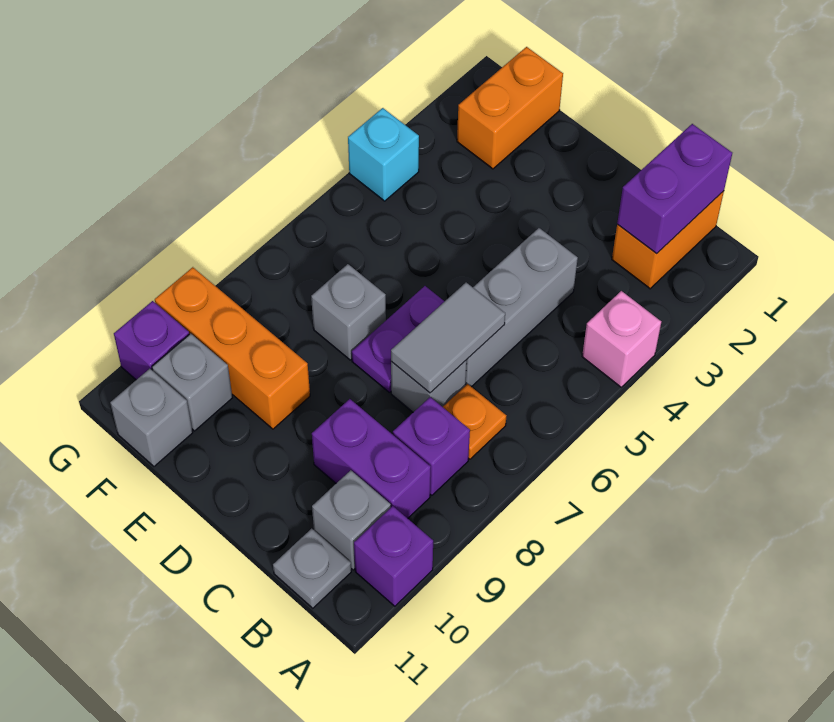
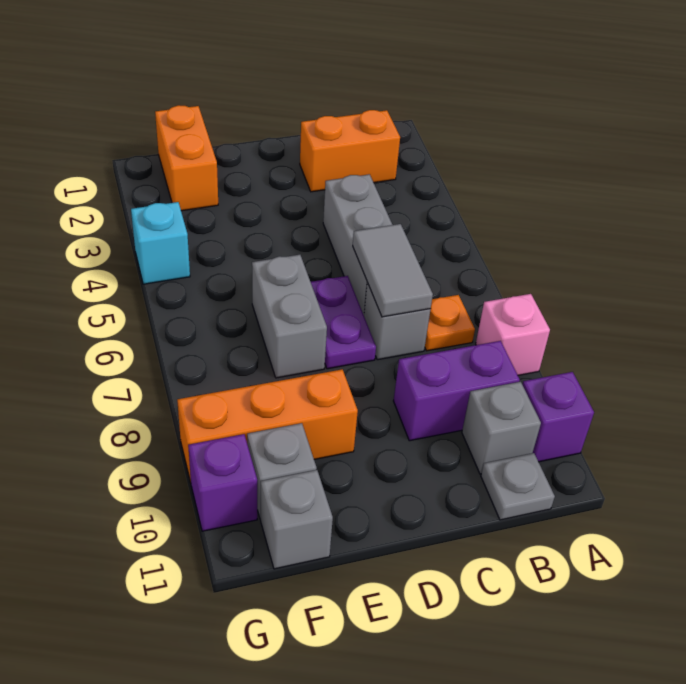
pink brick A4 level 1 -> pink brick A8 level 1
orange brick B1:B2 level 1 -> orange brick B2:C2 level 1
purple brick B1:B2 level 2 -> none
purple brick B8 level 1 -> none
grey brick E7 level 1 -> grey brick E6:E7 level 1

